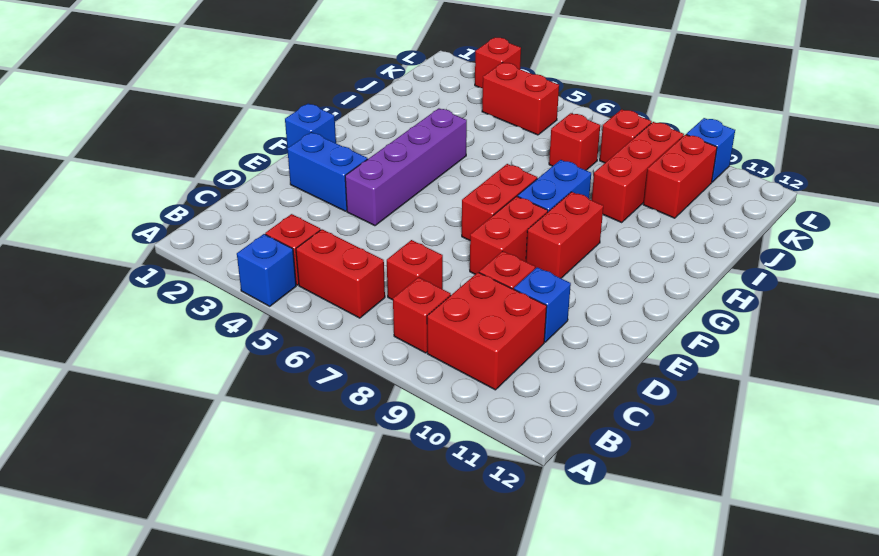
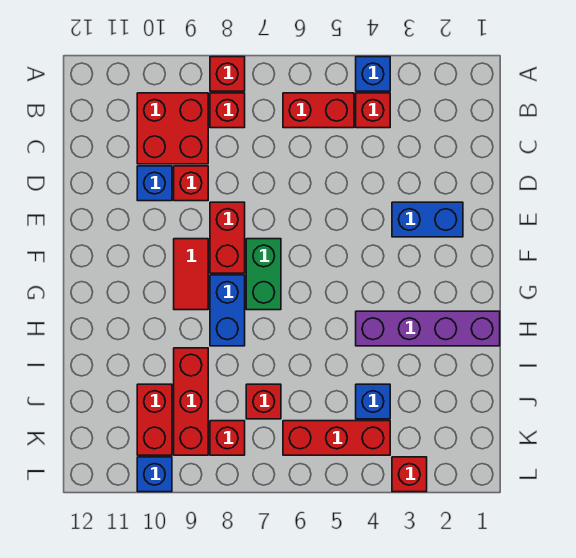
red brick C7 level 1 -> red brick A8 level 1
purple brick E4:H4 level 1 -> purple brick H1:H4 level 1
blue brick F1 level 1 -> blue brick J4 level 1
red brick F7:G7 level 1 -> green brick F7:G7 level 1
red brick F9:G9 level 1 -> red tile F9:G9 level 1
red brick K4:K5 level 1 -> red brick K4:K6 level 1

